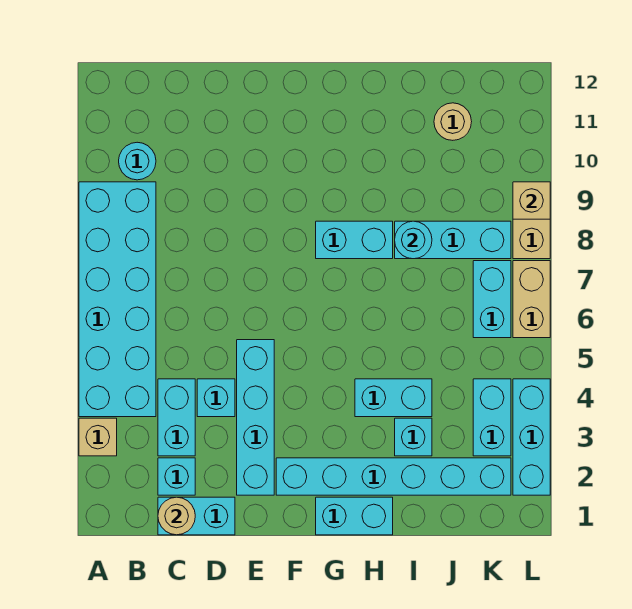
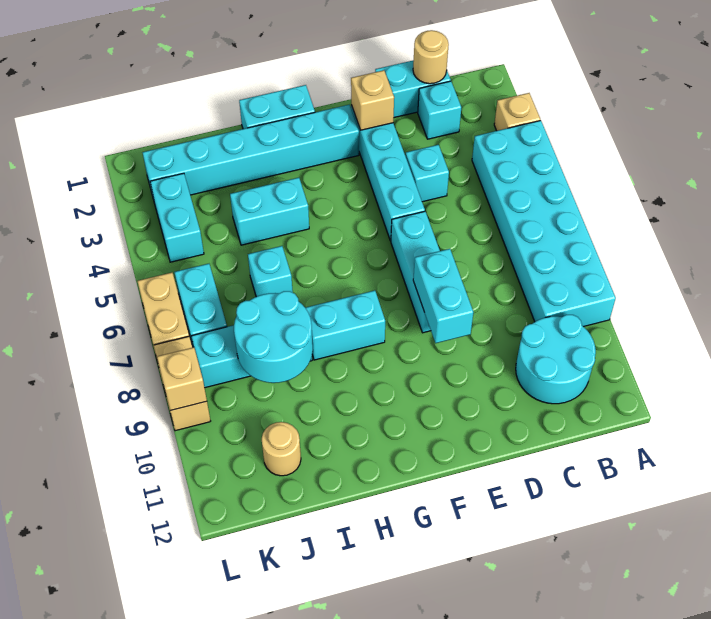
cyan round brick B10 level 1 -> cyan round brick B10:C11 level 1
cyan brick C3:C4 level 1 -> cyan brick E8:E9 level 2
none -> tan brick E2 level 2
cyan brick I3 level 1 -> cyan brick I6 level 1
cyan round brick I8 level 2 -> cyan round brick I8:J9 level 2
cyan brick L2:L4 level 1 -> cyan brick E6:E8 level 1

